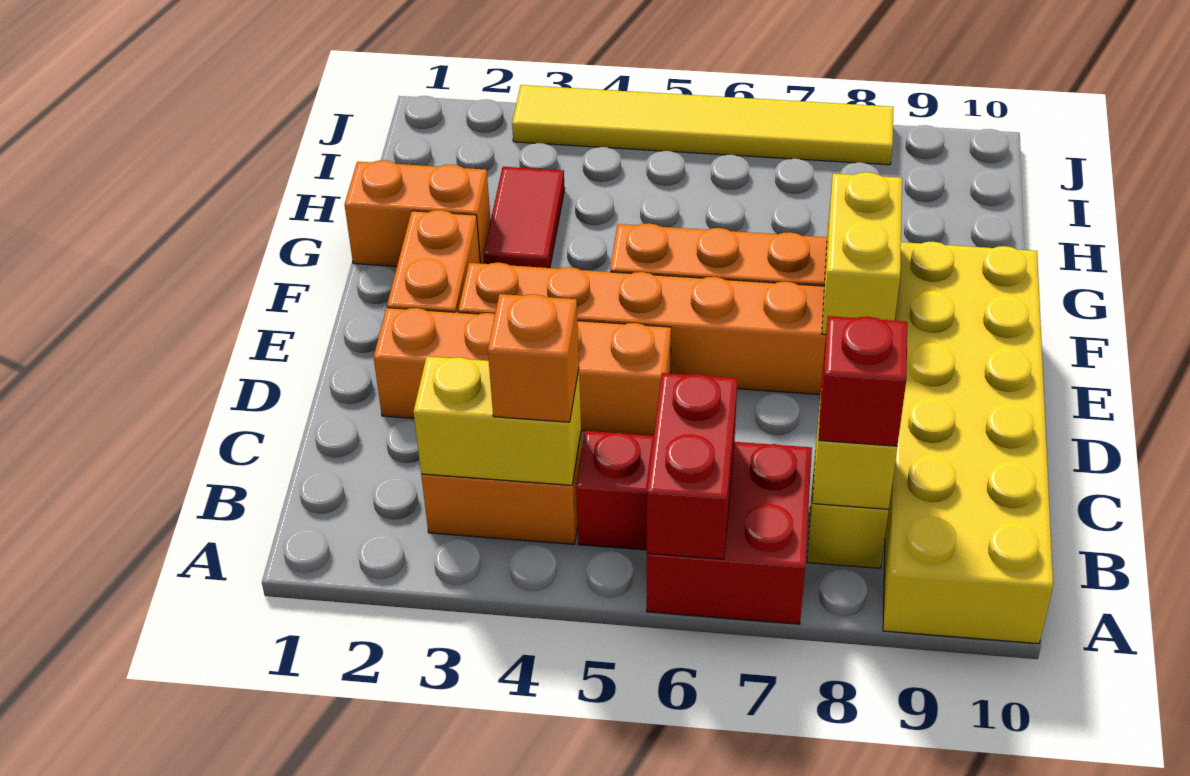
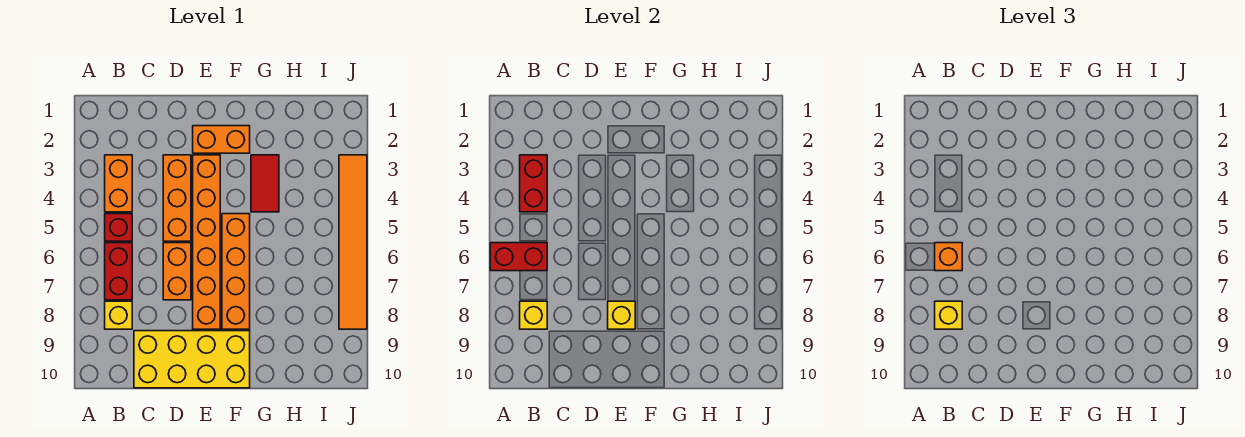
red brick A6:B7 level 1 -> red brick B6:B7 level 1
yellow brick A9:F10 level 1 -> yellow brick C9:F10 level 1
yellow brick B3:B4 level 2 -> red brick B3:B4 level 2
orange brick B4 level 3 -> orange brick B6 level 3
red brick B8 level 3 -> yellow brick B8 level 3
orange brick D2:D5 level 1 -> orange brick D3:D5 level 1
yellow brick E8:F8 level 2 -> yellow brick E8 level 2
orange brick G1:G2 level 1 -> orange brick D6:D7 level 1
red tile G3:H3 level 1 -> red tile G3:G4 level 1
yellow tile J3:J8 level 1 -> orange tile J3:J8 level 1

